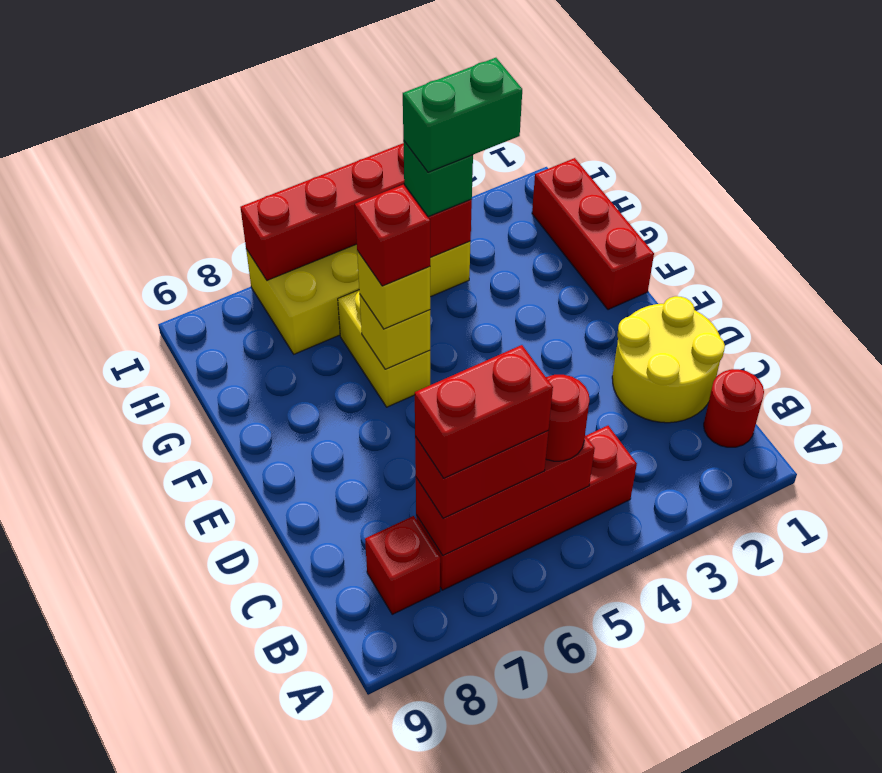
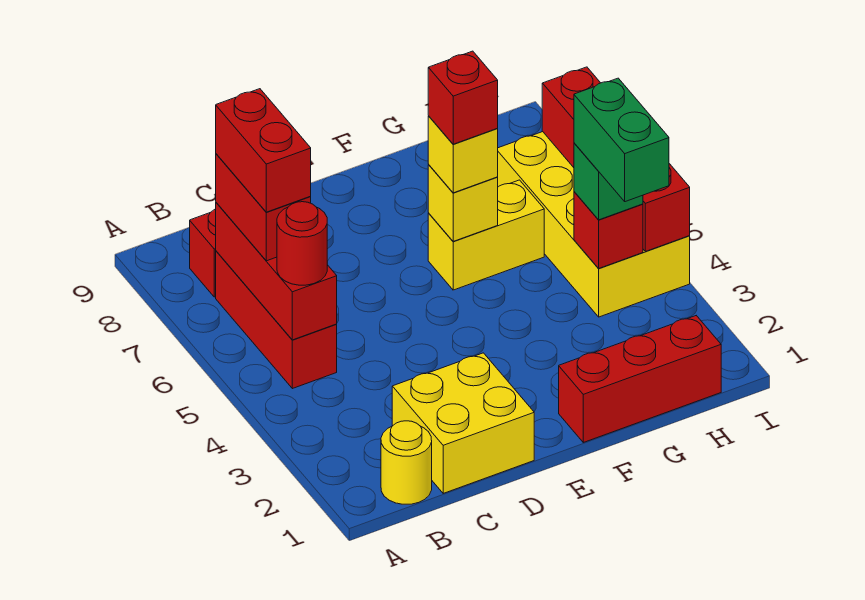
red round brick B1 level 1 -> yellow round brick B1 level 1
red brick B4:B7 level 1 -> red brick B5:B7 level 1
yellow round brick C1:D2 level 1 -> yellow brick C1:D2 level 1

